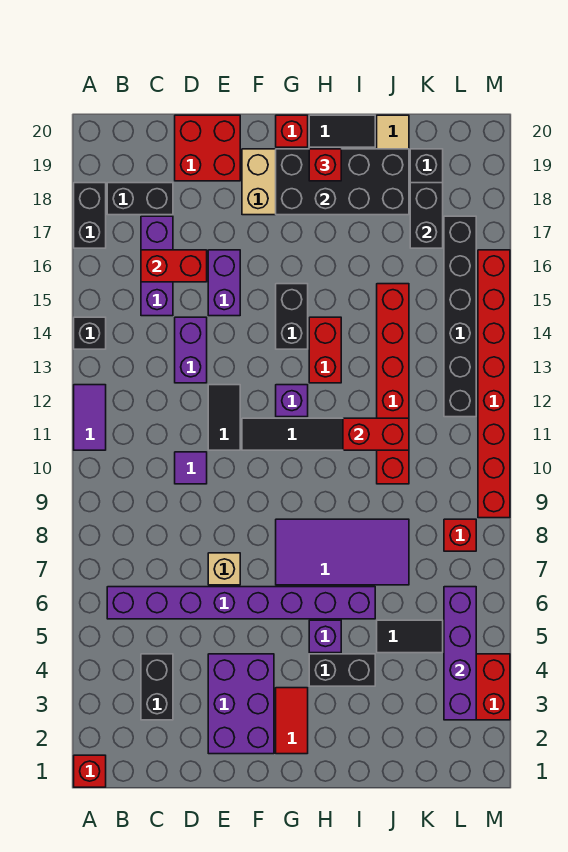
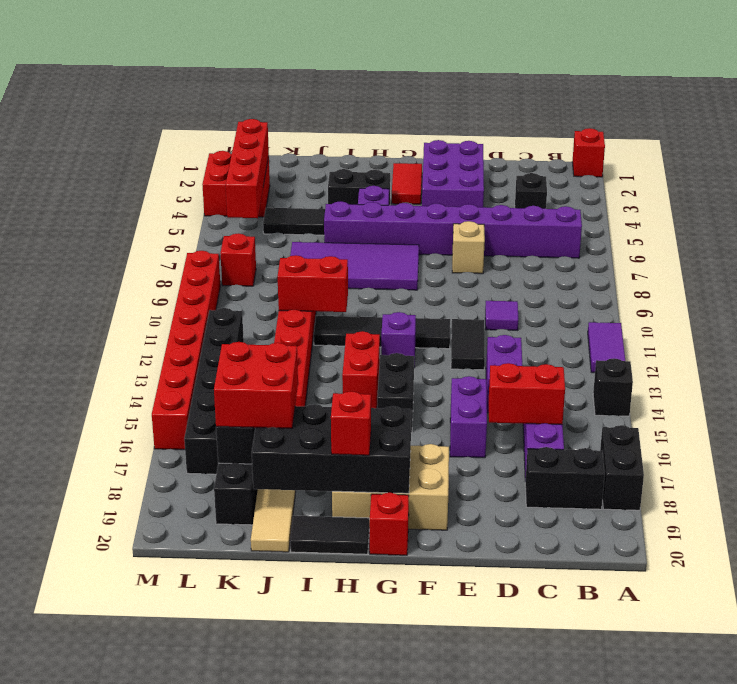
black brick C3:C4 level 1 -> black brick C4 level 1
red brick D19:E20 level 1 -> red brick J17:K18 level 3
purple brick L3:L6 level 2 -> red brick L3:L6 level 2

